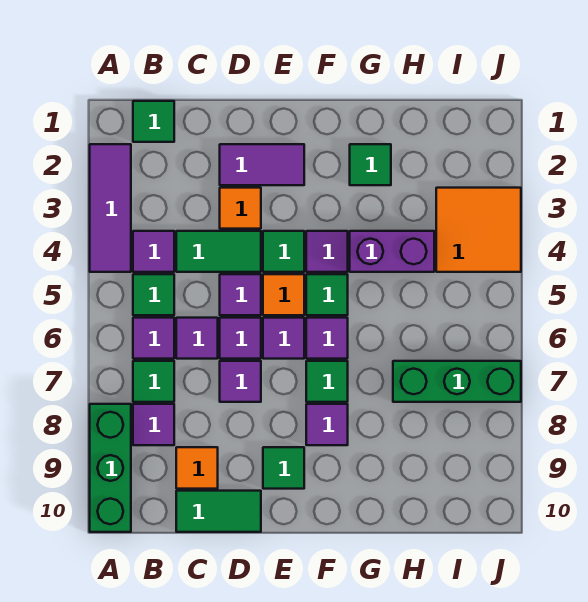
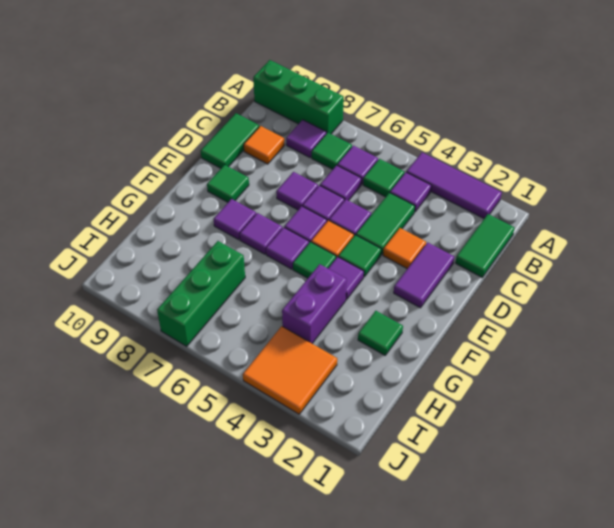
green tile B1 level 1 -> green tile B1:C1 level 1
green tile F7 level 1 -> purple tile F7 level 1

